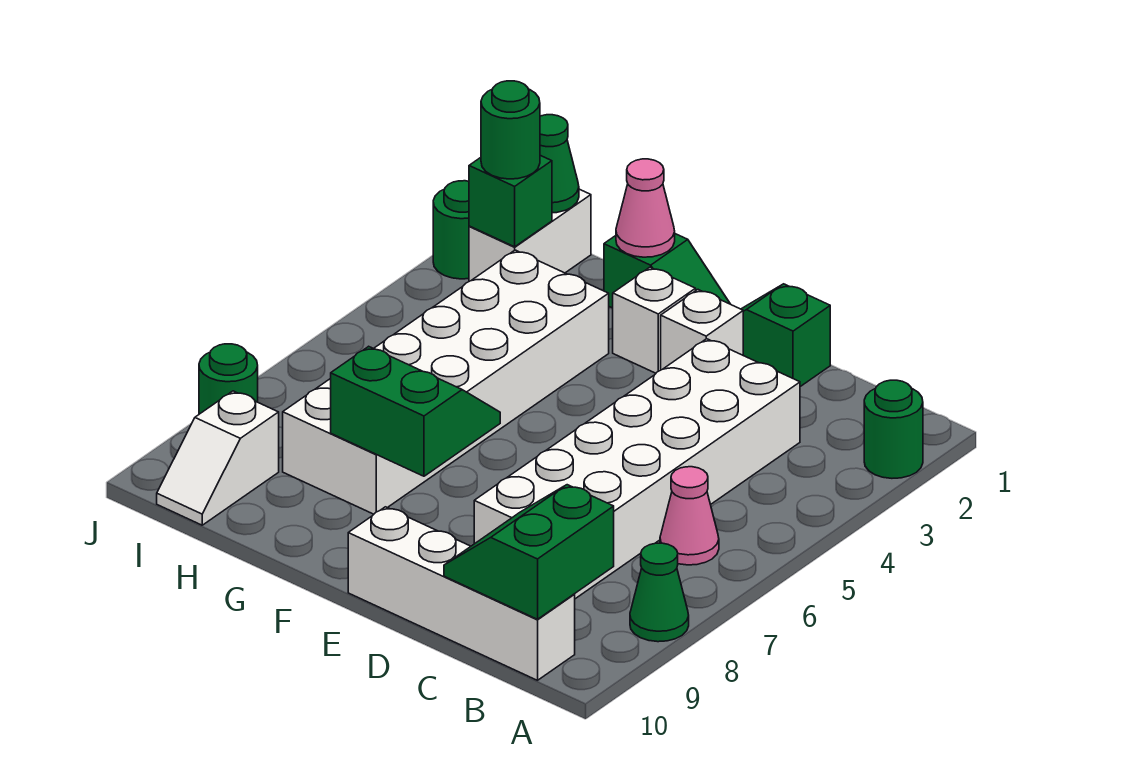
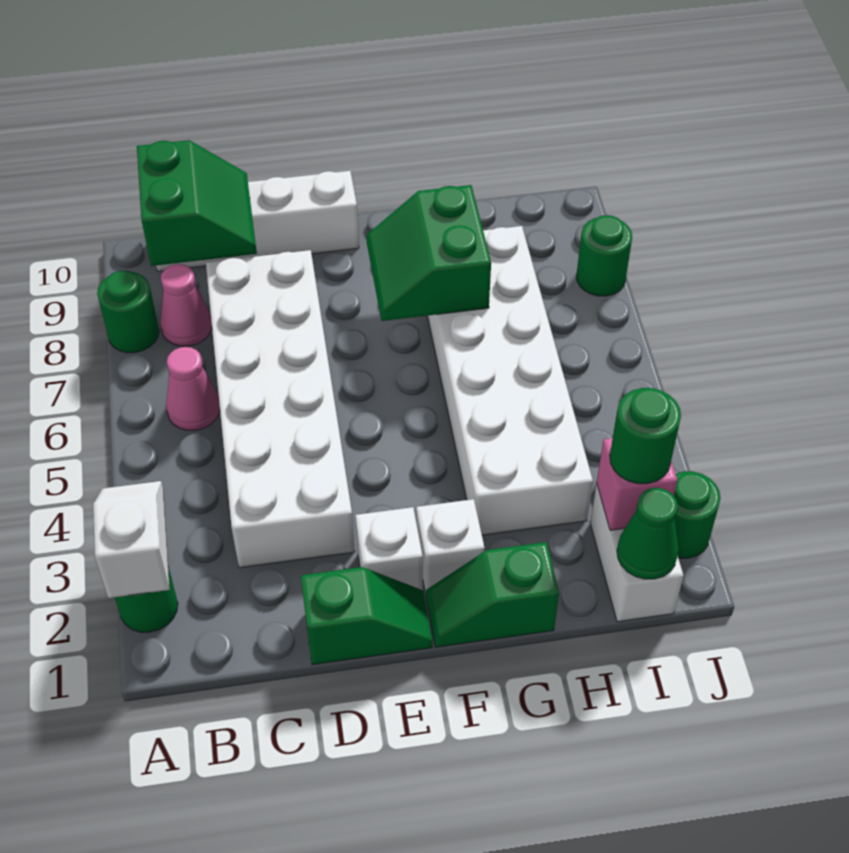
green cone A8 level 1 -> green round brick A8 level 1
green slope F7:G8 level 2 top 8 -> green slope F7:G8 level 2 top G
pink cone G1 level 2 -> pink cone B8 level 1
green brick I2 level 2 -> pink brick I2 level 2
white slope I9:I10 level 1 top 9 -> white slope A2:A3 level 2 top 2

